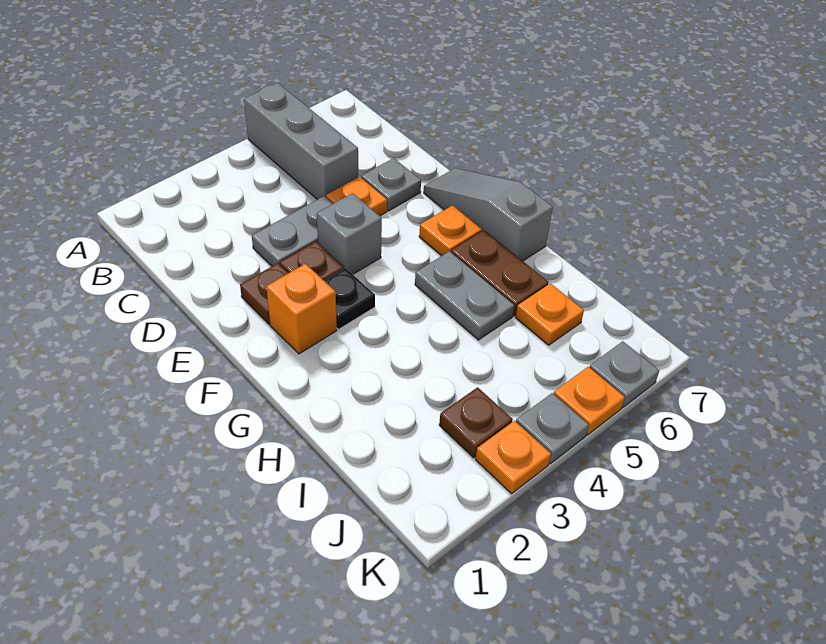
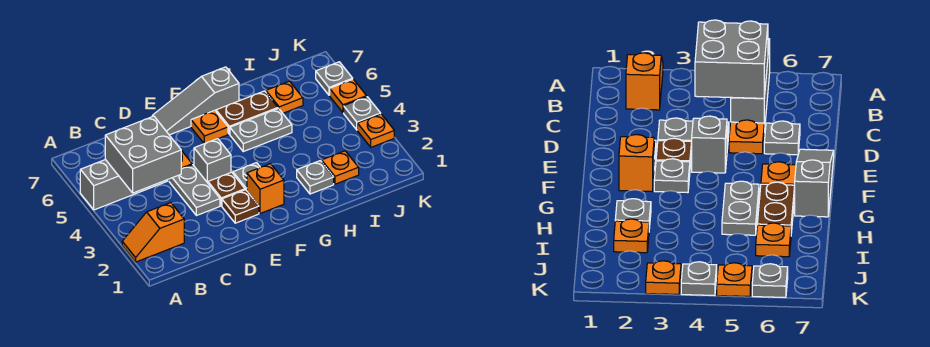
none -> orange slope A2:B2 level 1 top B
none -> grey brick B4:C5 level 2
black plate F3 level 1 -> grey plate F3 level 1
none -> grey plate H2 level 1
none -> orange plate I2 level 1
brown plate J3 level 1 -> none

